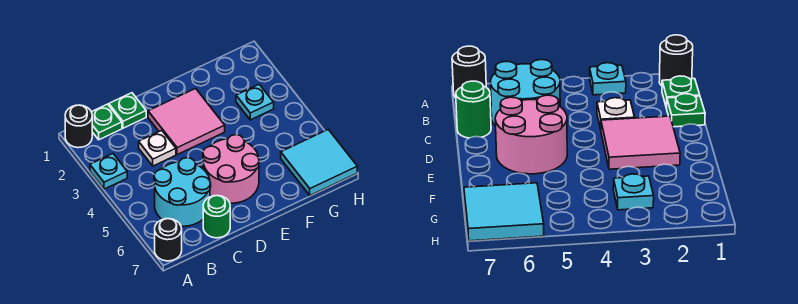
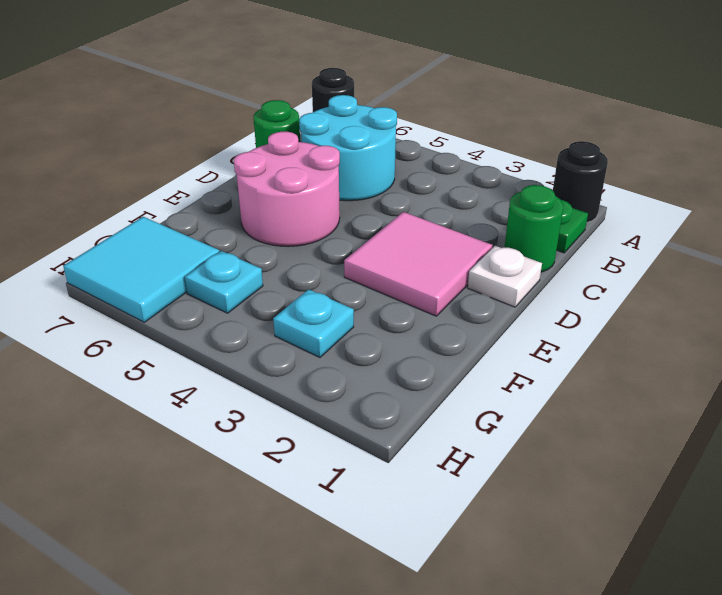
cyan plate A3 level 1 -> cyan plate G5 level 1
green plate C1 level 1 -> green round brick C1 level 1
white plate C3 level 1 -> white plate D1 level 1

